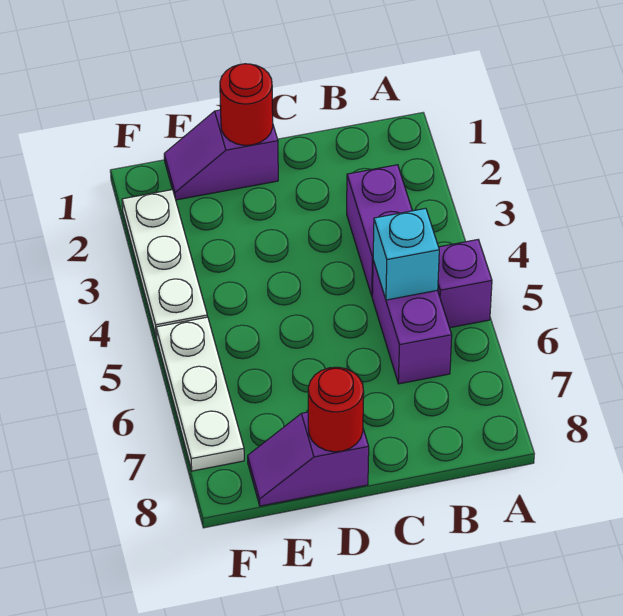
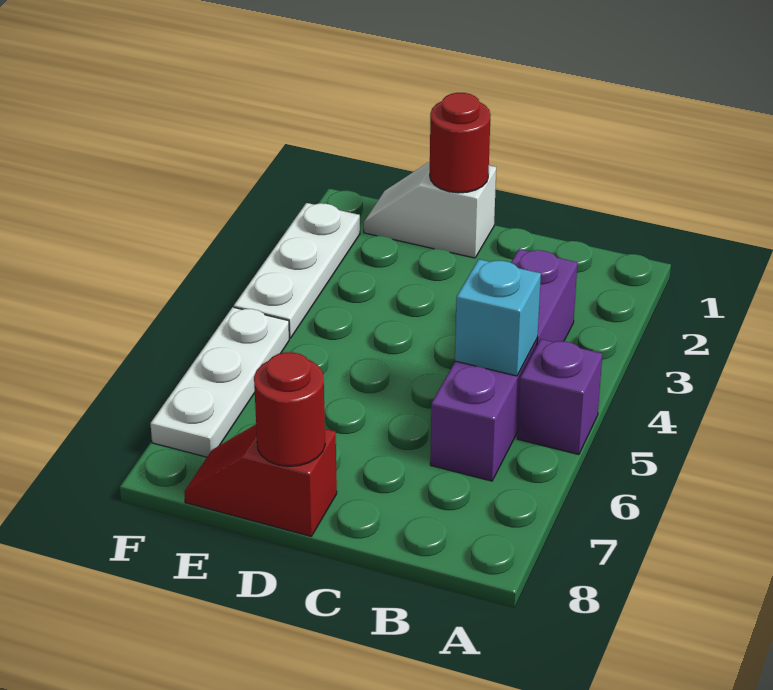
purple slope D1:E1 level 1 top D -> white slope D1:E1 level 1 top D
purple slope D8:E8 level 1 top D -> red slope D8:E8 level 1 top D

